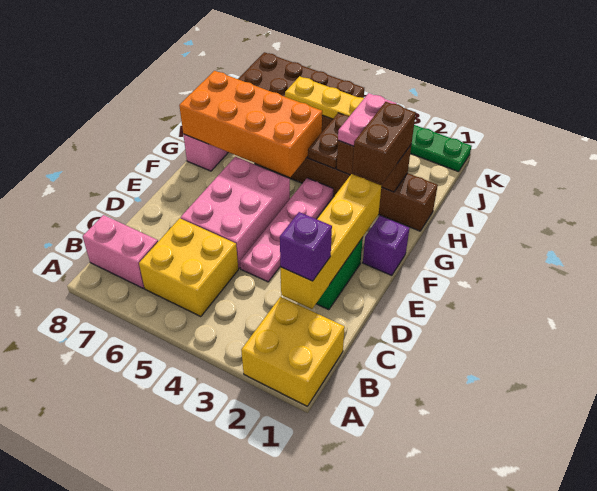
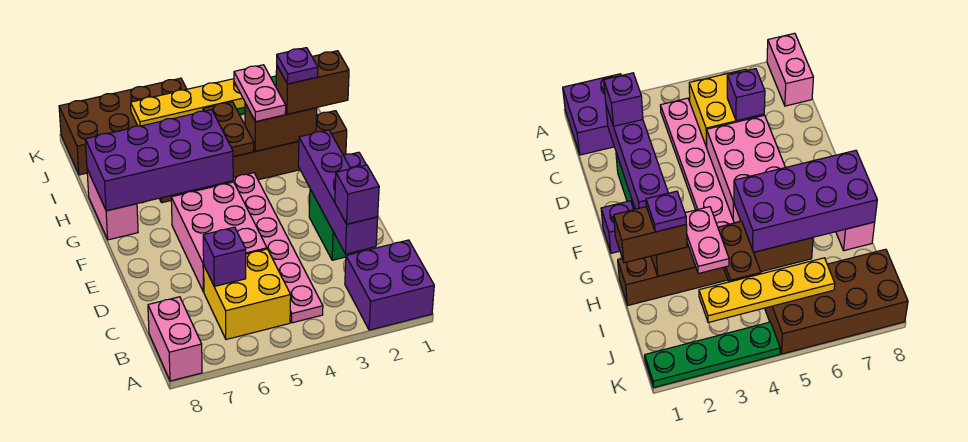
yellow brick A1:B2 level 1 -> purple brick A1:B2 level 1
pink brick B7:B8 level 1 -> pink brick A8:B8 level 1
yellow brick C2:F2 level 2 -> purple brick C2:F2 level 2
none -> purple brick C6 level 2
pink plate D4:G4 level 1 -> pink plate B4:G4 level 1
brown brick G2:H2 level 3 -> brown brick H1:H2 level 3
orange brick G5:H8 level 2 -> purple brick G5:H8 level 2
none -> purple plate H2 level 4

